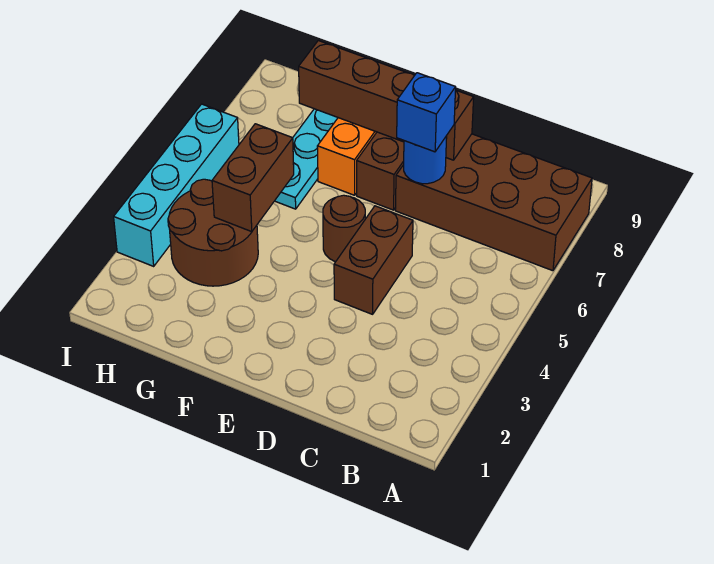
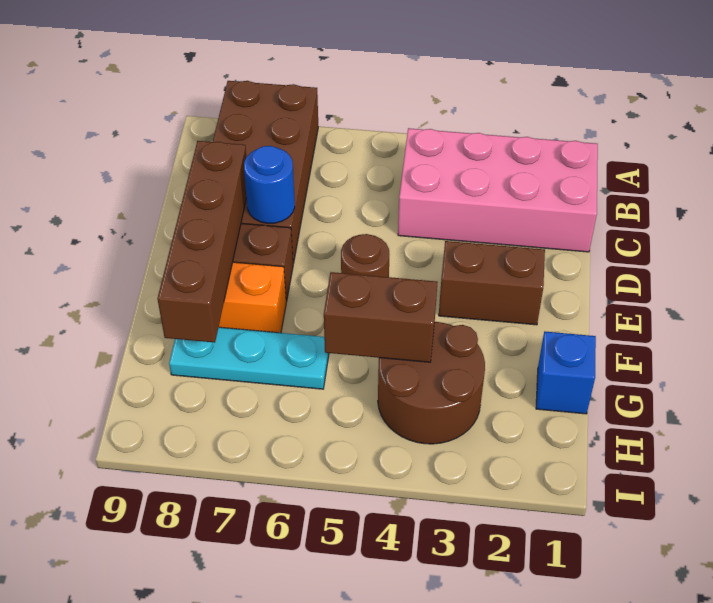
none -> pink brick B1:C4 level 1
brown brick D4:D5 level 1 -> brown brick E2:E3 level 1
blue brick D7 level 3 -> blue brick G1 level 1
cyan brick I3:I6 level 1 -> none

